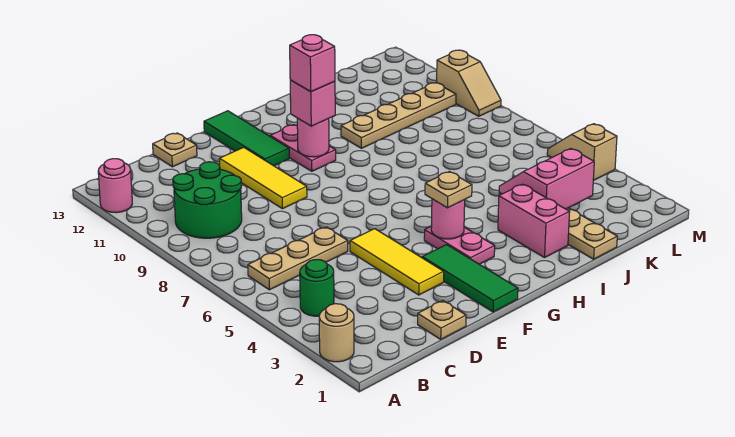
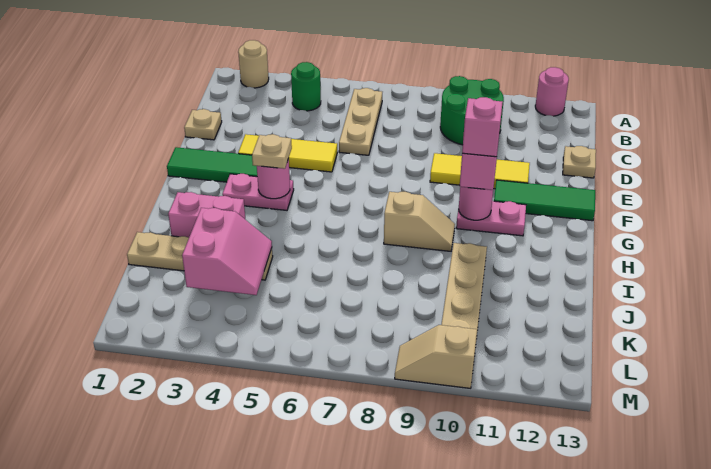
tan slope M4:M5 level 1 top 4 -> tan slope H8:H9 level 1 top 8

